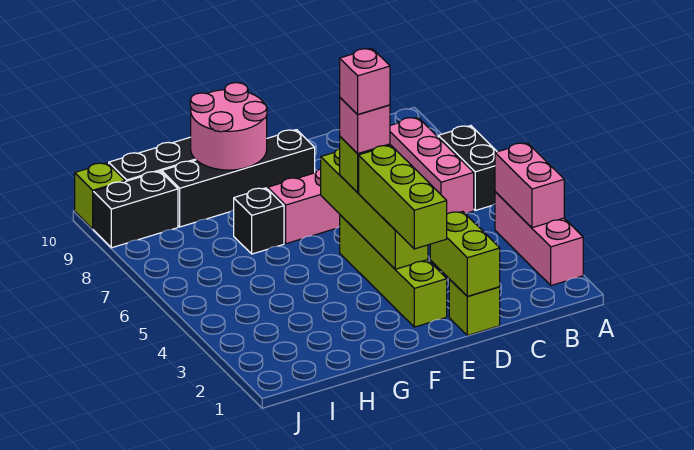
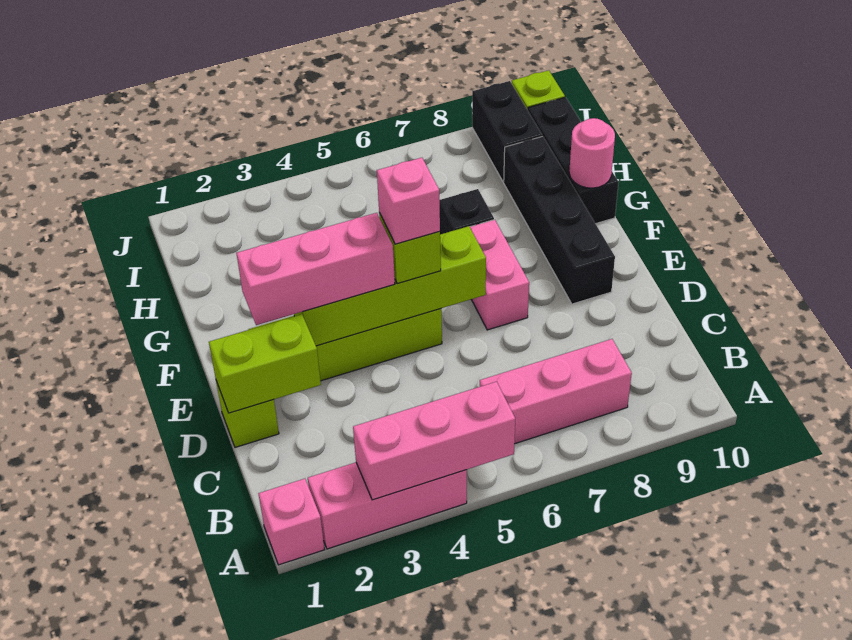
pink brick A3:A4 level 2 -> pink brick A3:A5 level 2
black brick A6:A7 level 1 -> none
lime brick E2:E4 level 3 -> pink brick E2:E4 level 3
pink brick E5 level 5 -> pink brick A1 level 1
pink round brick F9:G10 level 2 -> pink round brick G10 level 2

